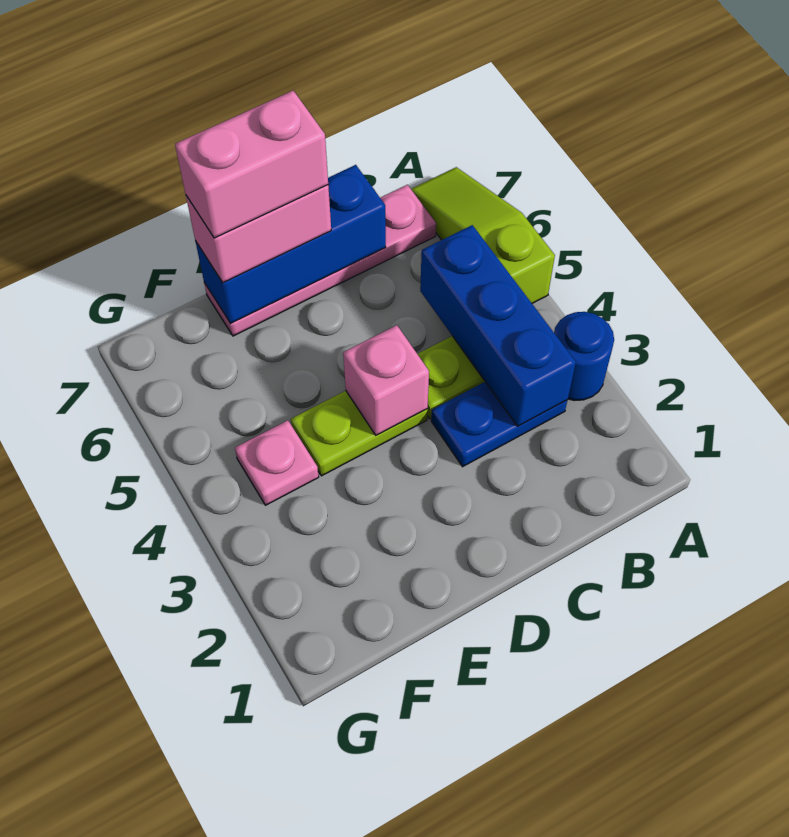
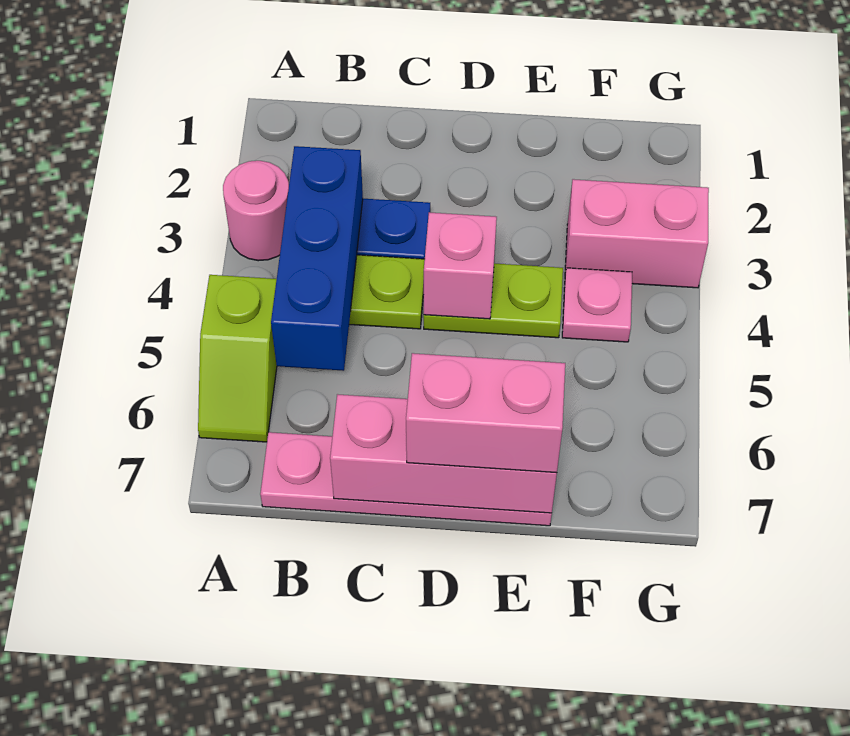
blue round brick A3 level 1 -> pink round brick A3 level 1
lime slope A5:A7 level 1 top 5 -> lime slope A5:A6 level 1 top 5
blue brick C7:E7 level 2 -> pink brick C7:E7 level 2
pink brick D7:E7 level 4 -> pink brick F3:G3 level 1

